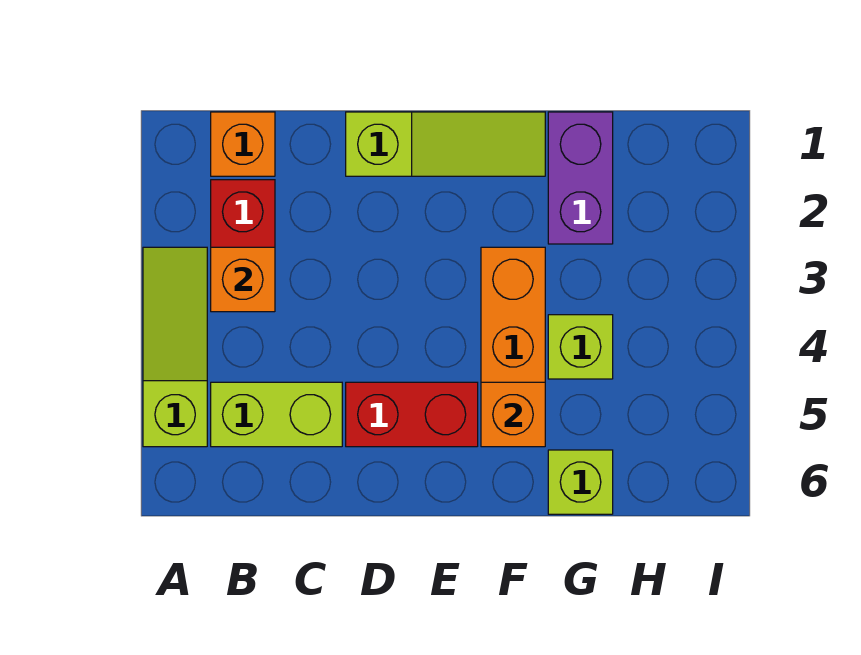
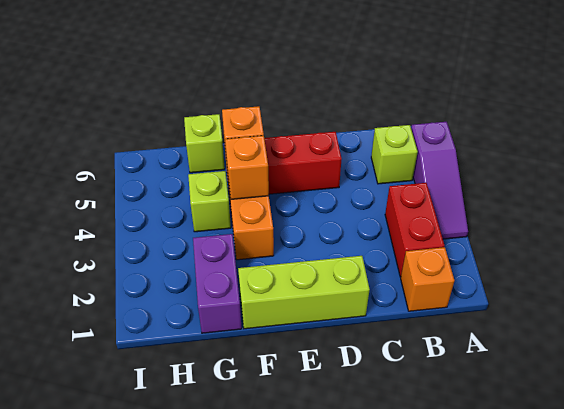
lime slope A3:A5 level 1 top 5 -> purple slope A3:A5 level 1 top 5
orange brick B3 level 2 -> orange brick F4 level 2
lime brick B5:C5 level 1 -> lime brick B5 level 1
lime slope D1:F1 level 1 top D -> lime brick D1:F1 level 1

